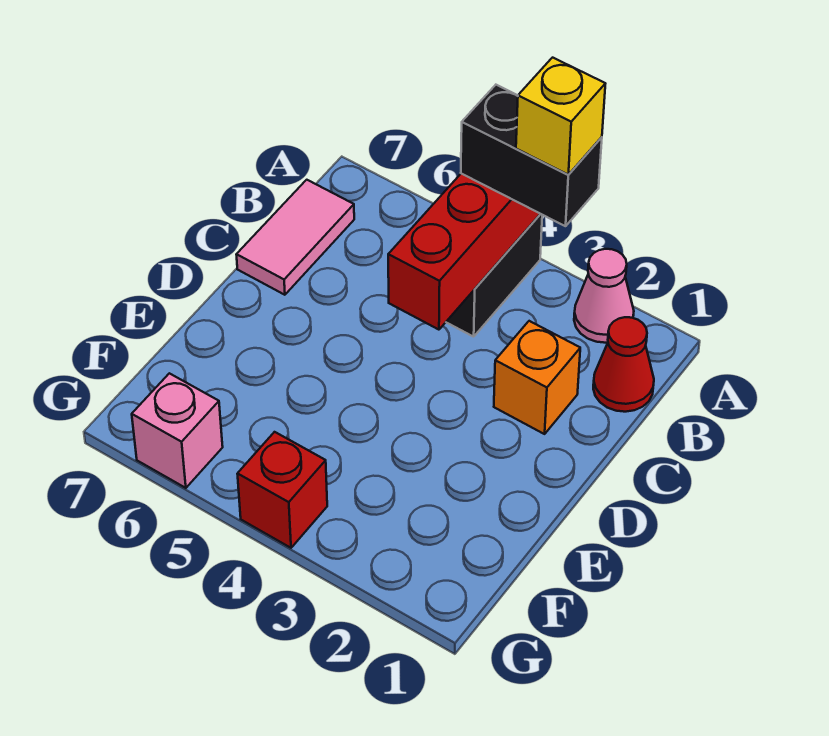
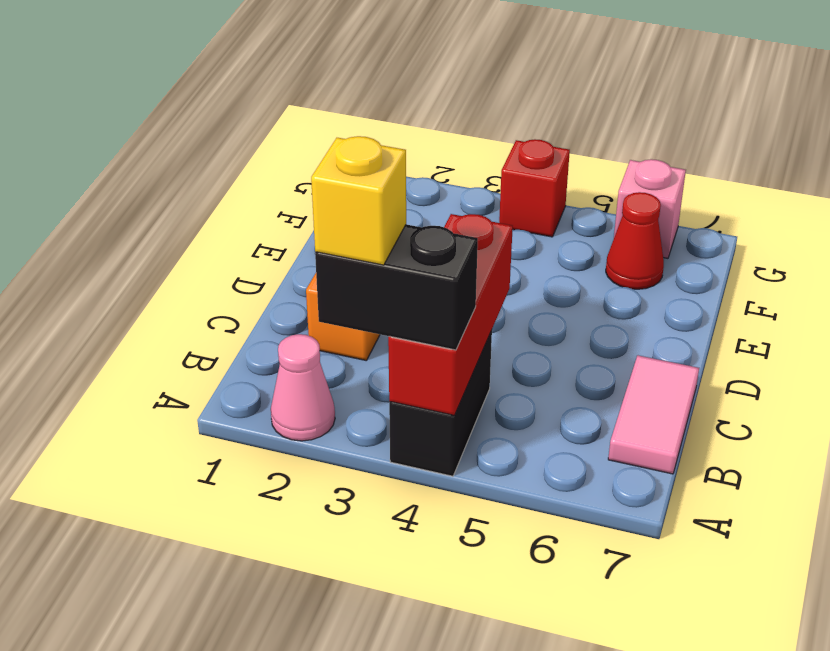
red cone B1 level 1 -> red cone F6 level 1

